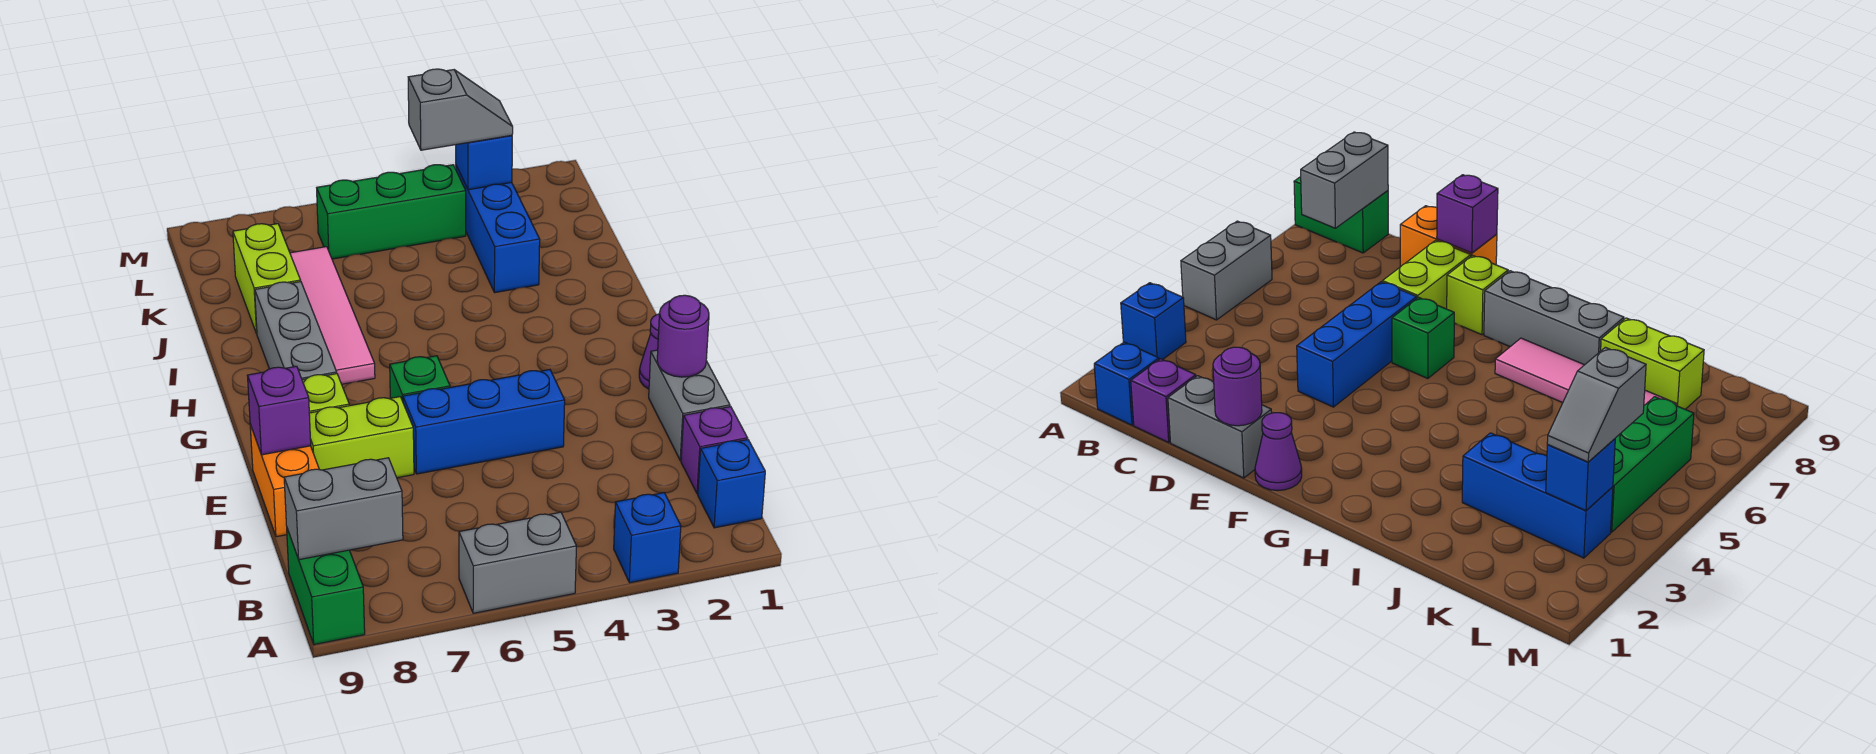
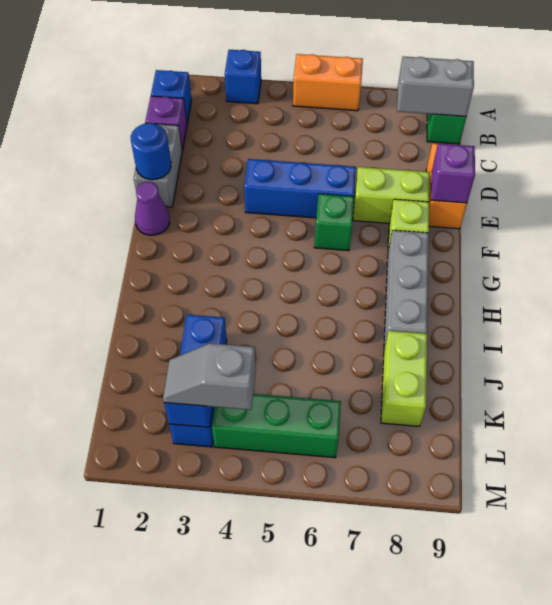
grey brick A5:A6 level 1 -> orange brick A5:A6 level 1
purple round brick E1 level 2 -> blue round brick E1 level 2
pink tile H7:K7 level 1 -> none

